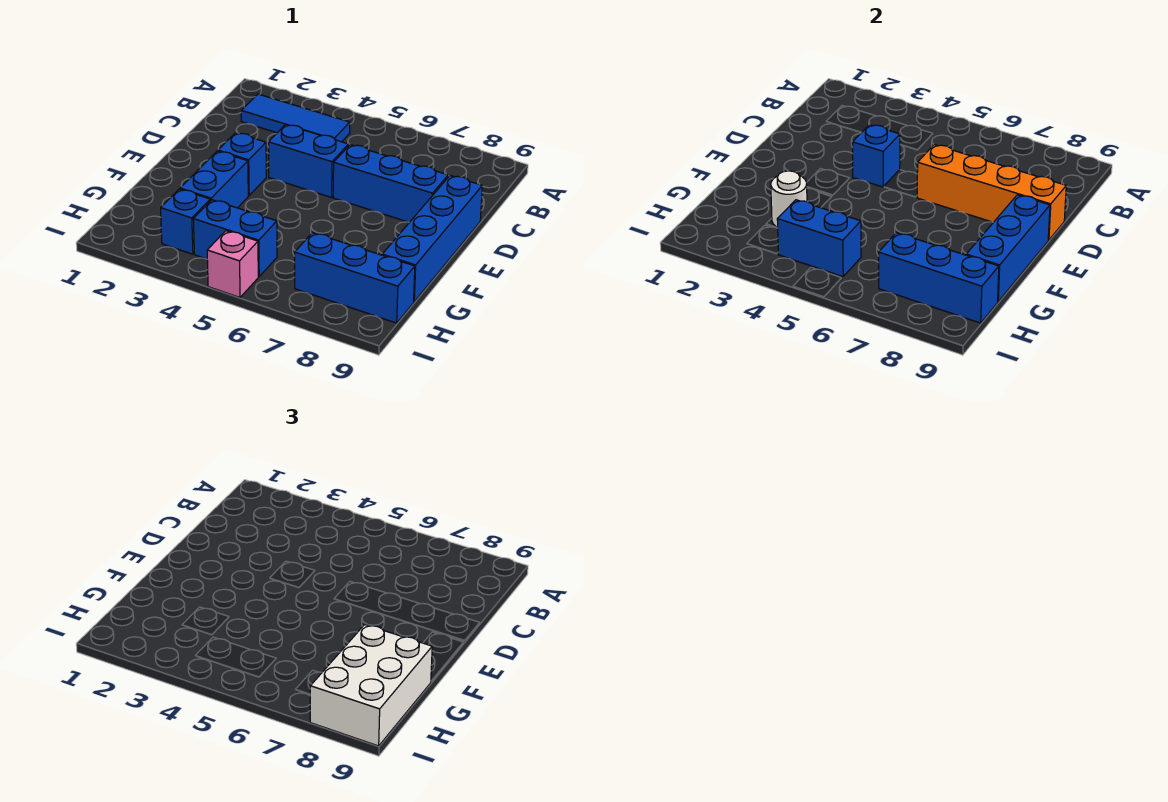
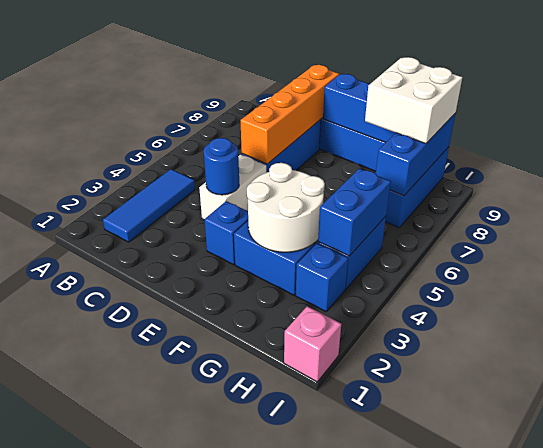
blue brick D4:D5 level 1 -> white brick D4:D5 level 1
blue brick D4 level 2 -> blue round brick D4 level 2
white round brick G3 level 2 -> white round brick F3:G4 level 2
white brick G8:I9 level 3 -> white brick G8:H9 level 3
pink brick I5 level 1 -> pink brick I1 level 1

